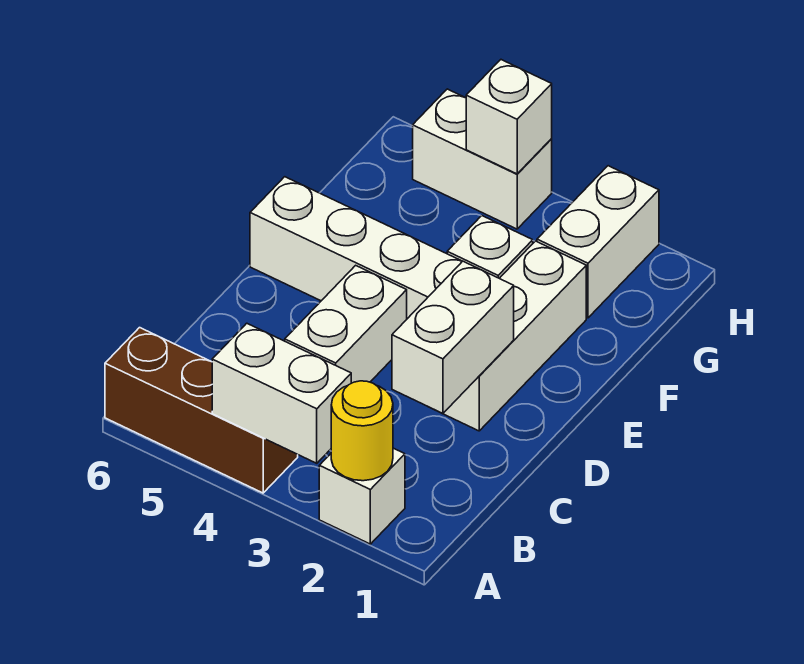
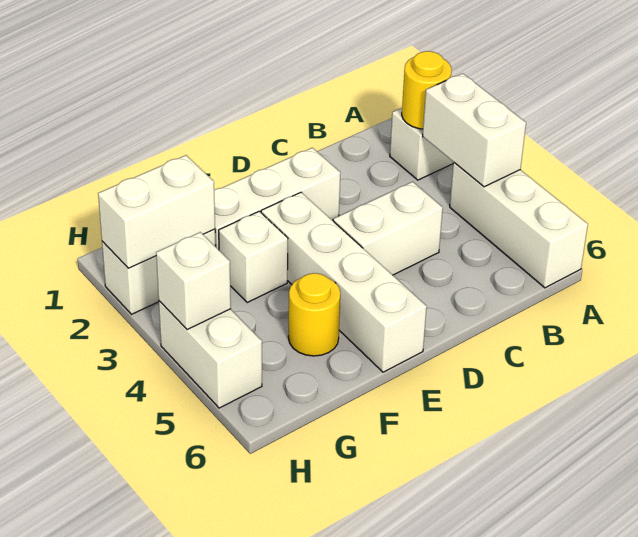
brown brick A4:A6 level 1 -> white brick A4:A6 level 1
white brick C2:D2 level 2 -> white brick G2:H2 level 2
none -> yellow round brick F5 level 1

